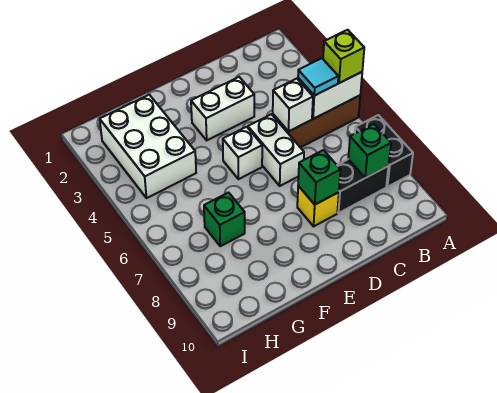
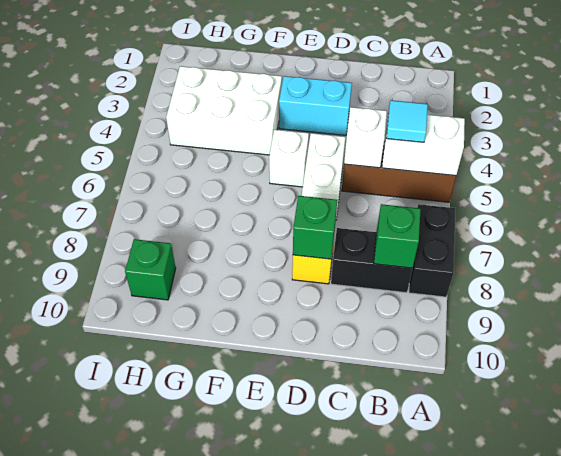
lime brick A5 level 3 -> none
white brick D3:E3 level 1 -> cyan brick D3:E3 level 1
white brick G2:H4 level 1 -> white brick F3:H4 level 1
green brick G7 level 1 -> green brick H9 level 1

